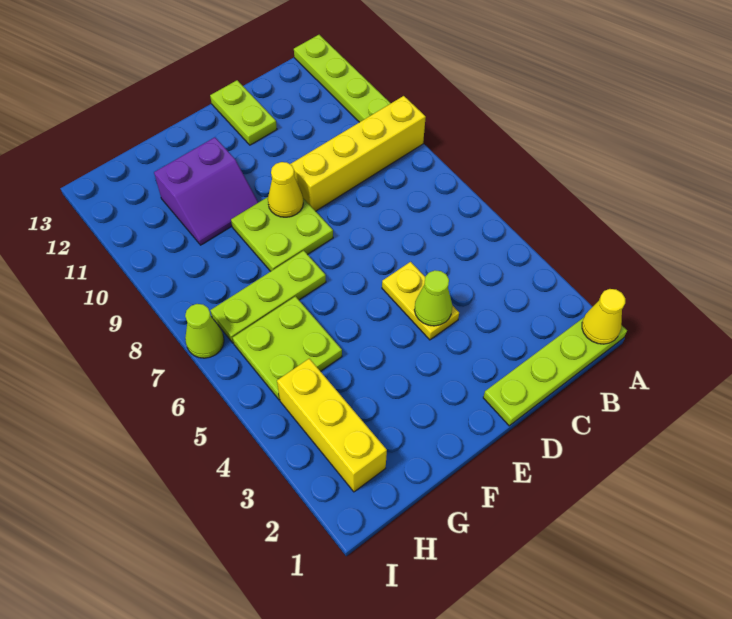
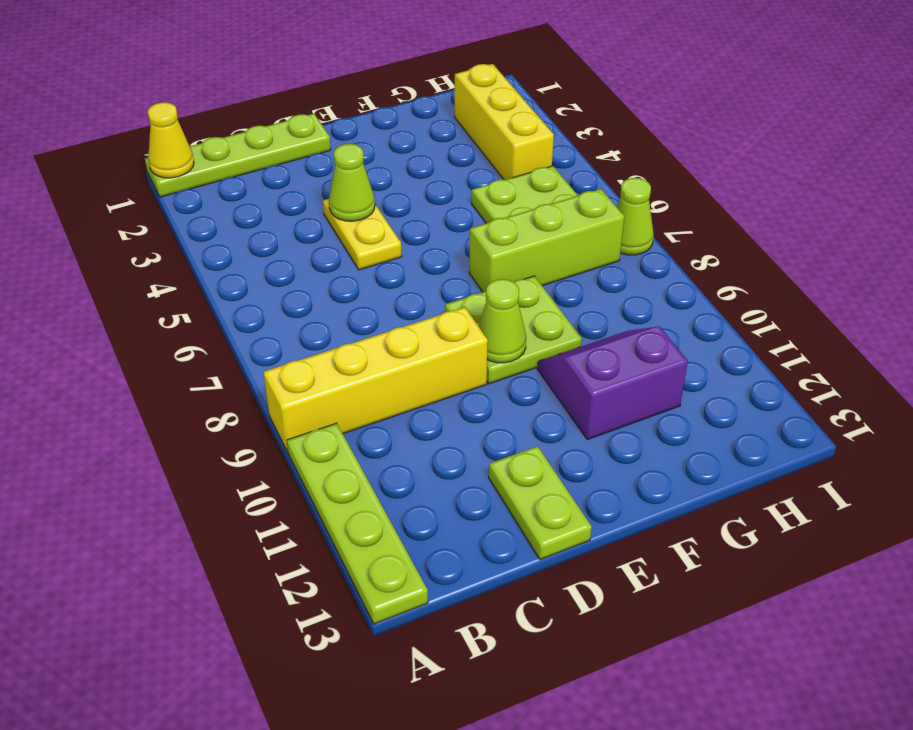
yellow cone E9 level 2 -> lime cone E9 level 2
lime plate F7:H7 level 1 -> lime brick F7:H7 level 1

